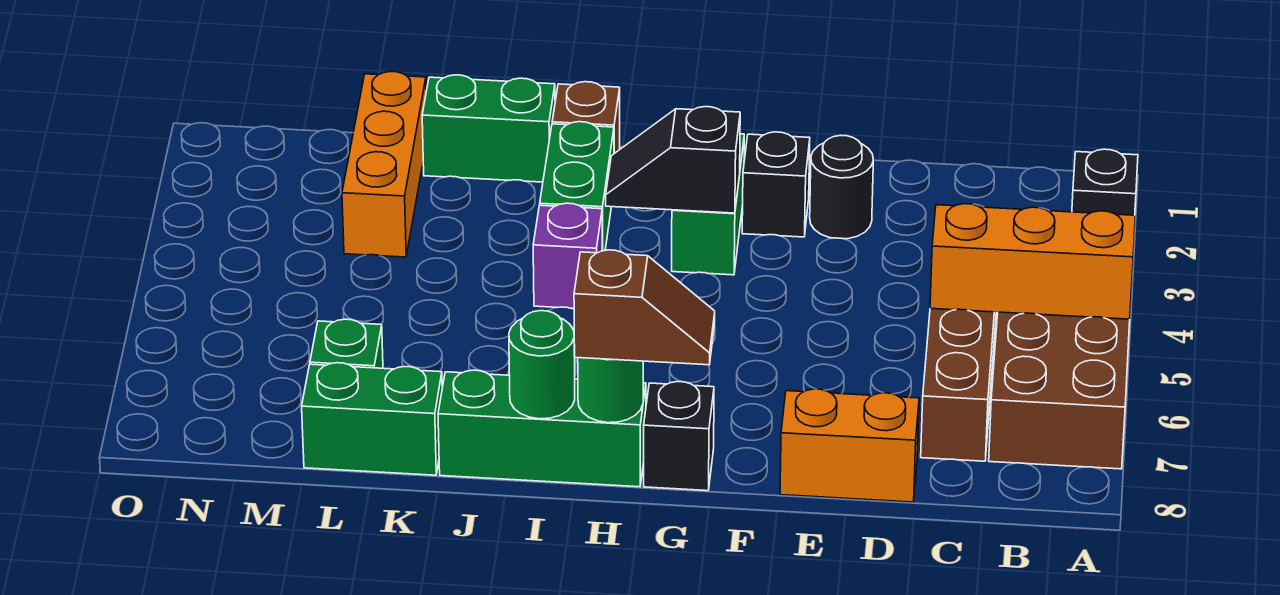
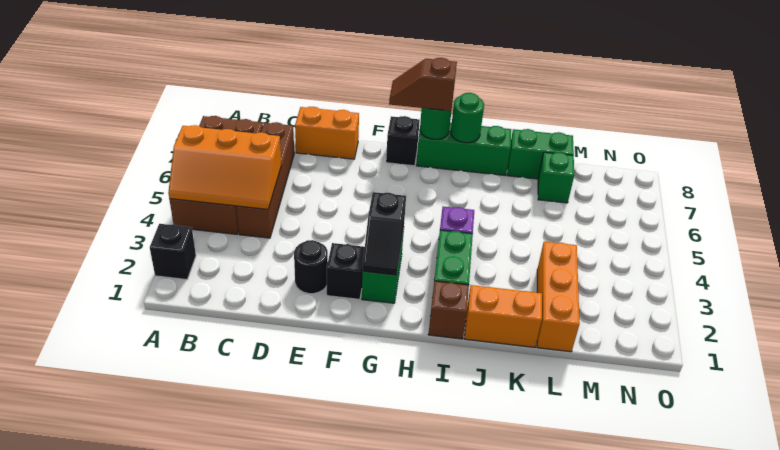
black slope G3:H3 level 2 top G -> black slope G2:G3 level 2 top 3
green brick J1:K1 level 1 -> orange brick J1:K1 level 1

